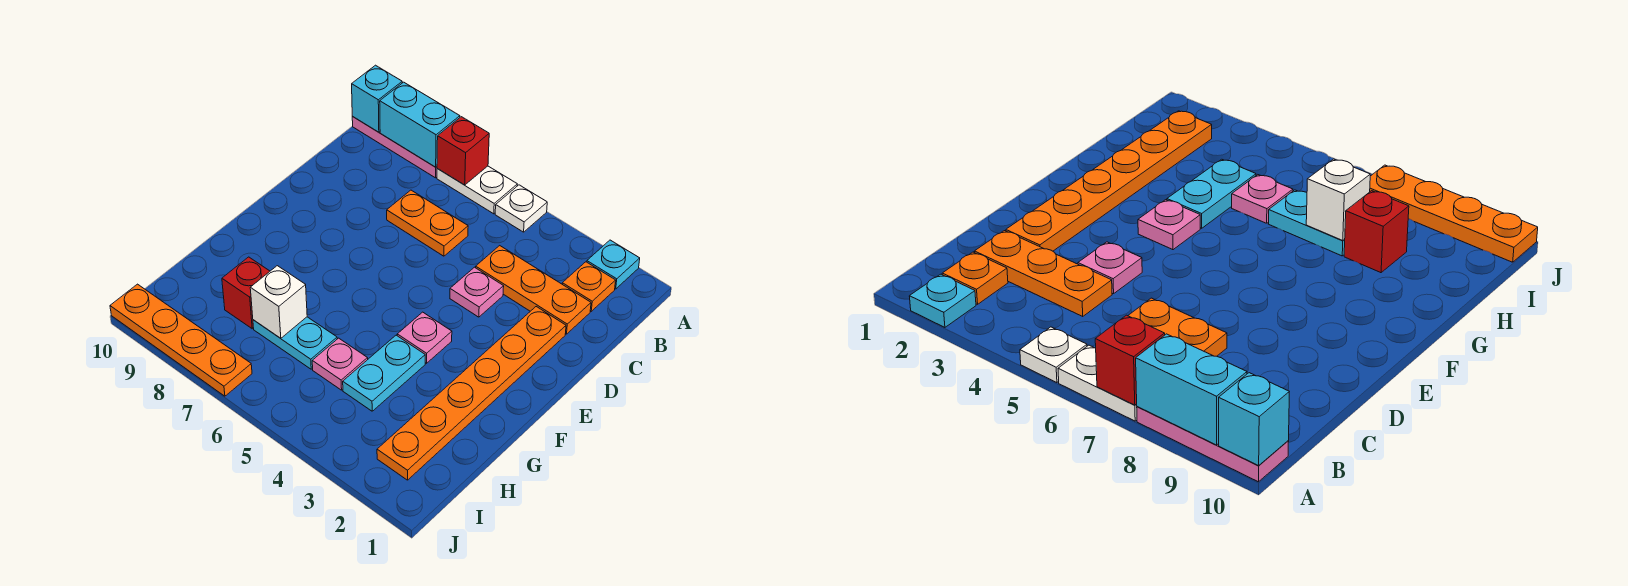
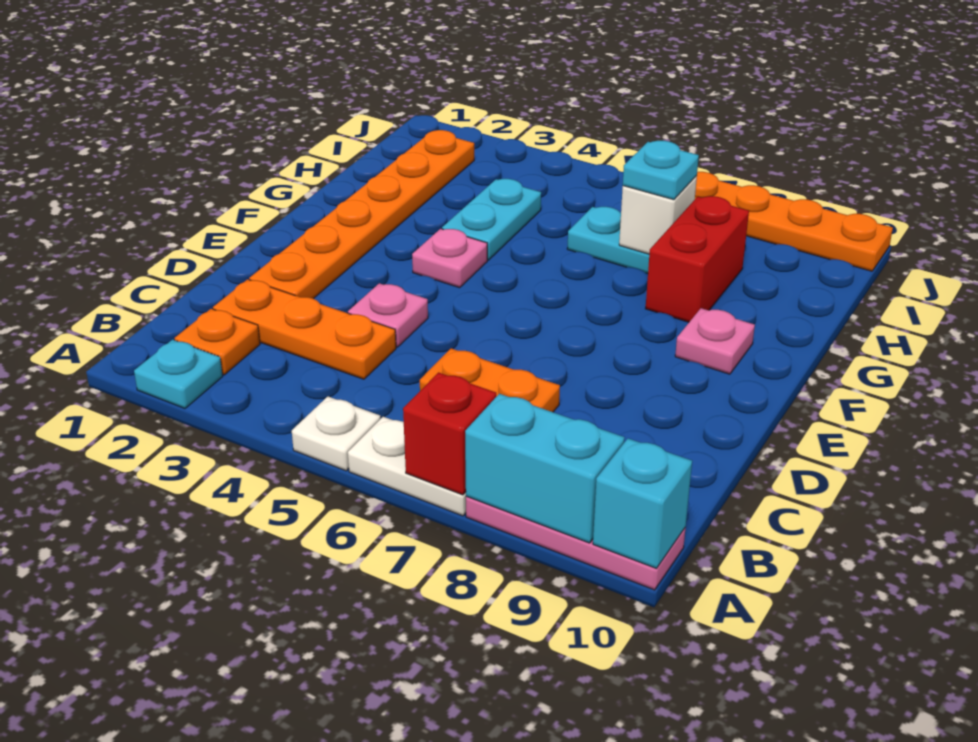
pink plate H5 level 1 -> pink plate F9 level 1
none -> cyan plate H7 level 3
red brick H8 level 1 -> red brick G8:H8 level 1

